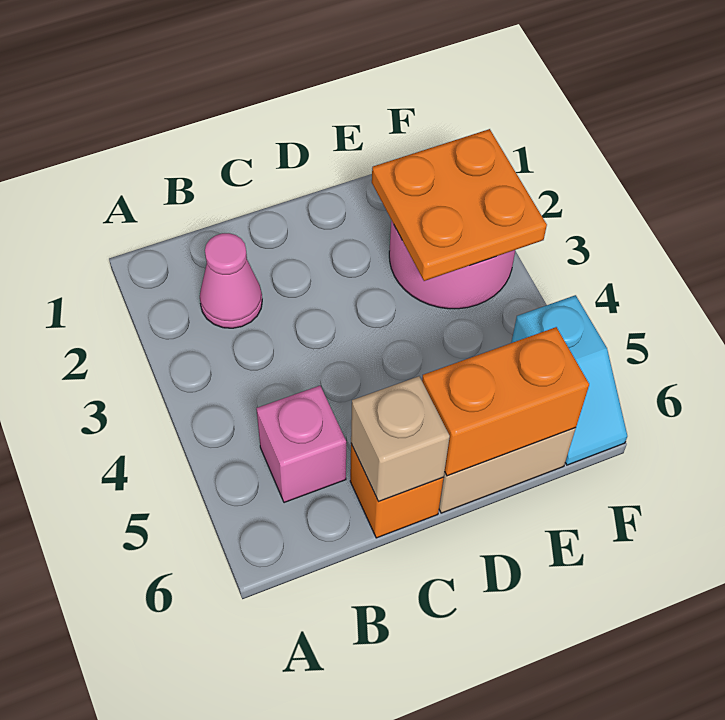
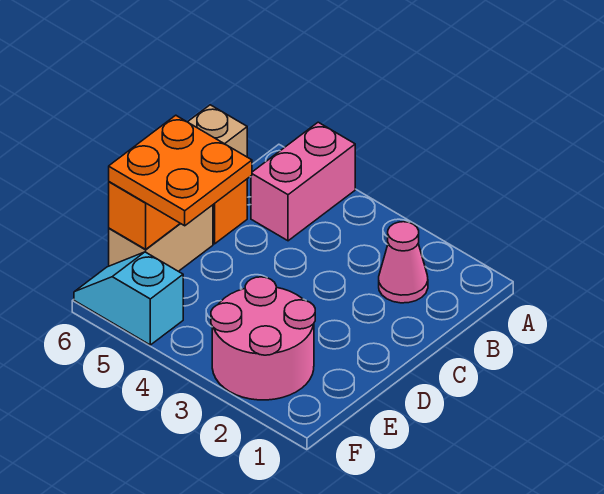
pink brick B5 level 1 -> pink brick A5:B5 level 1
orange plate E2:F3 level 2 -> orange plate D5:E6 level 3

